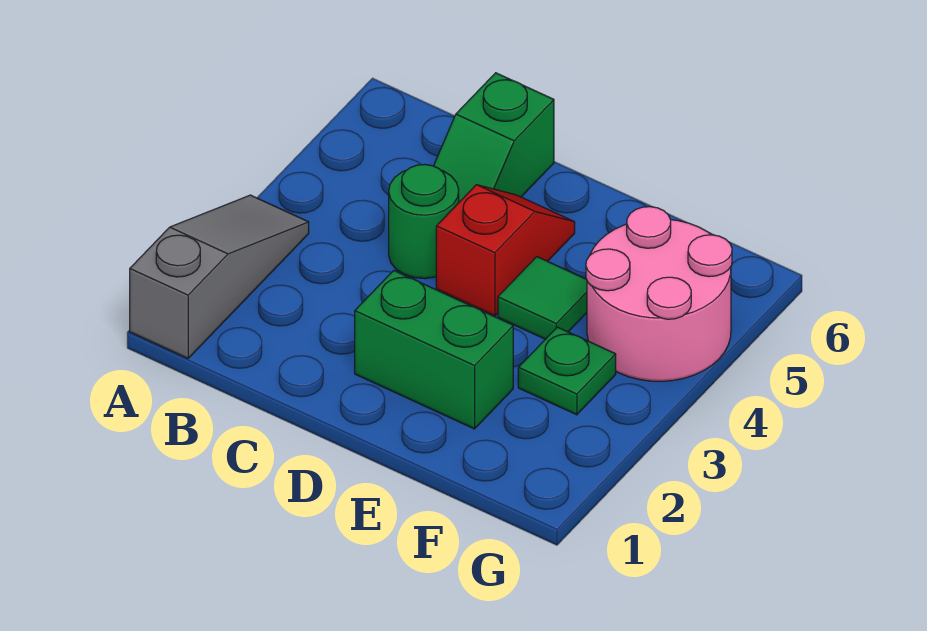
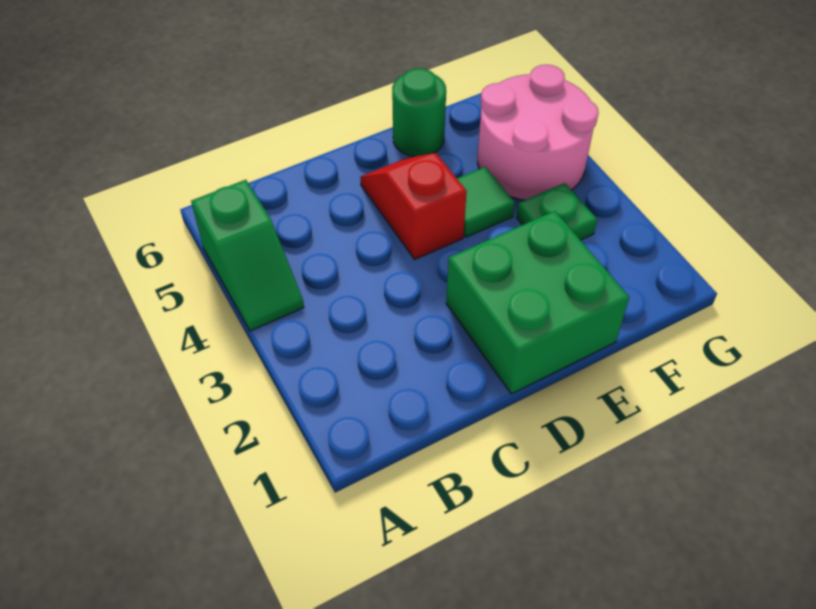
grey slope A1:A3 level 1 top 1 -> none
green round brick C4 level 1 -> green round brick E6 level 1
green slope C5:C6 level 1 top 6 -> green slope A4:A5 level 1 top 5
green brick D2:E2 level 1 -> green brick D1:E2 level 1

